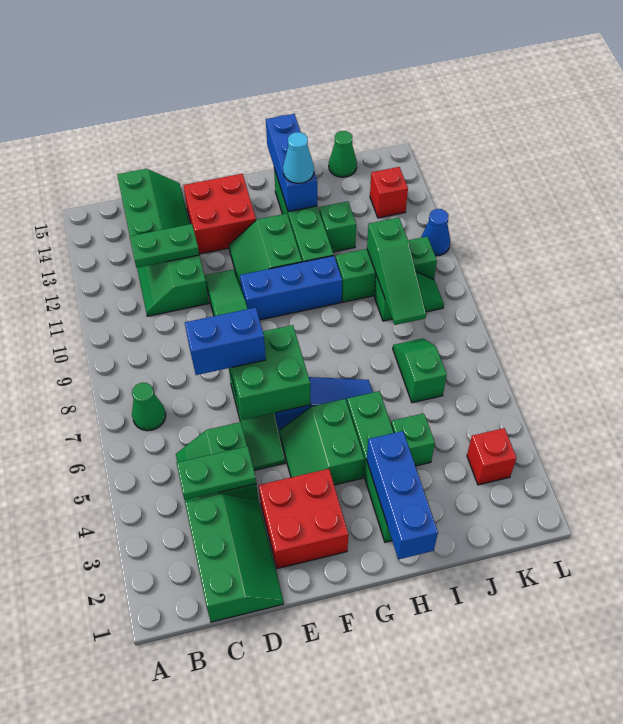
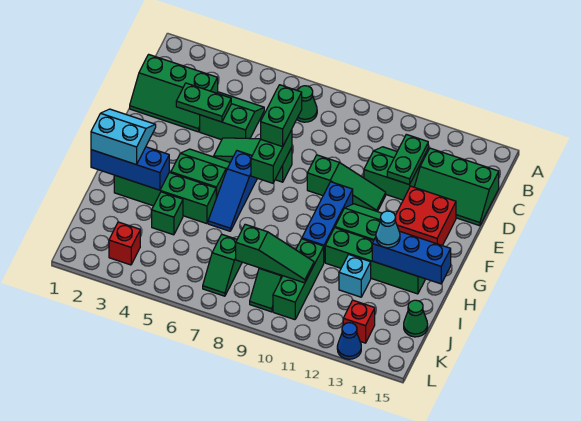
green plate C4:D4 level 2 -> green plate D3:D4 level 2
blue brick D7:E7 level 3 -> green brick D7:E7 level 3
red brick E2:F3 level 1 -> none
green brick E6:F7 level 2 -> green brick E7:F7 level 2
none -> cyan slope G1:H2 level 3 top H
green brick I12 level 1 -> cyan brick I12 level 1
green slope J6:J7 level 1 top 6 -> green slope J7:K7 level 1 top J
green slope J8:J10 level 2 top 10 -> green slope J8:J10 level 2 top 8
blue cone L11 level 1 -> blue cone L13 level 1

